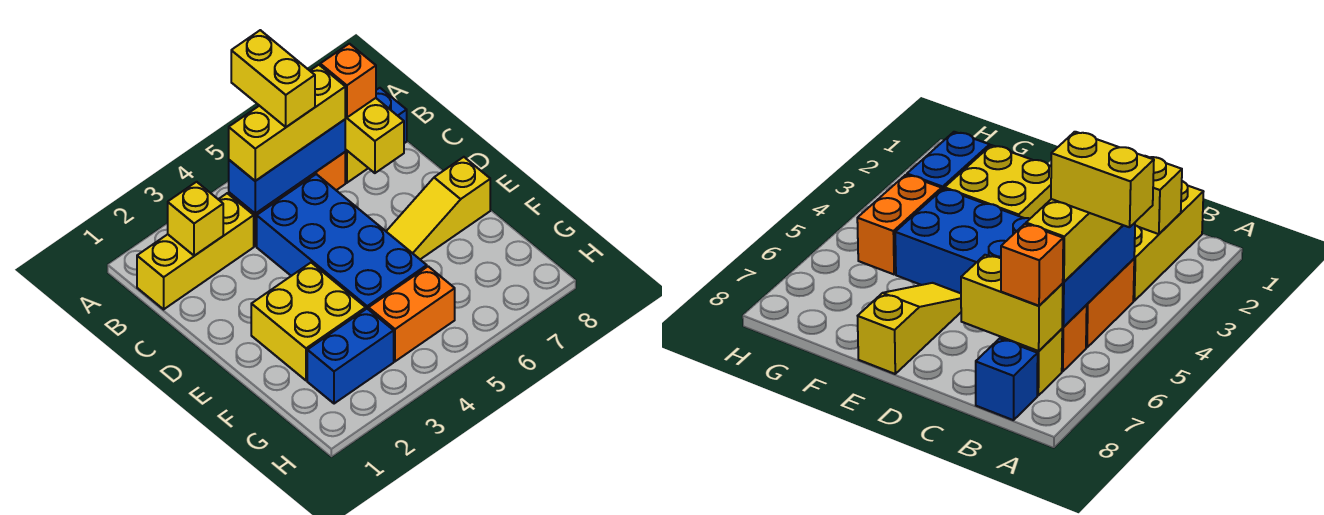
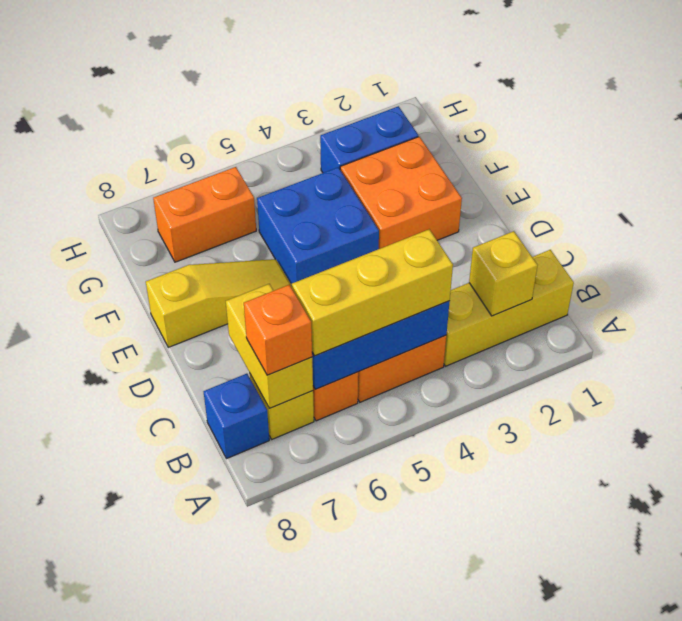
yellow brick A5:B5 level 4 -> none
blue brick C4:F5 level 1 -> blue brick E4:F5 level 1
yellow brick E2:F3 level 1 -> orange brick E2:F3 level 1
orange brick G4:G5 level 1 -> orange brick G6:G7 level 1

